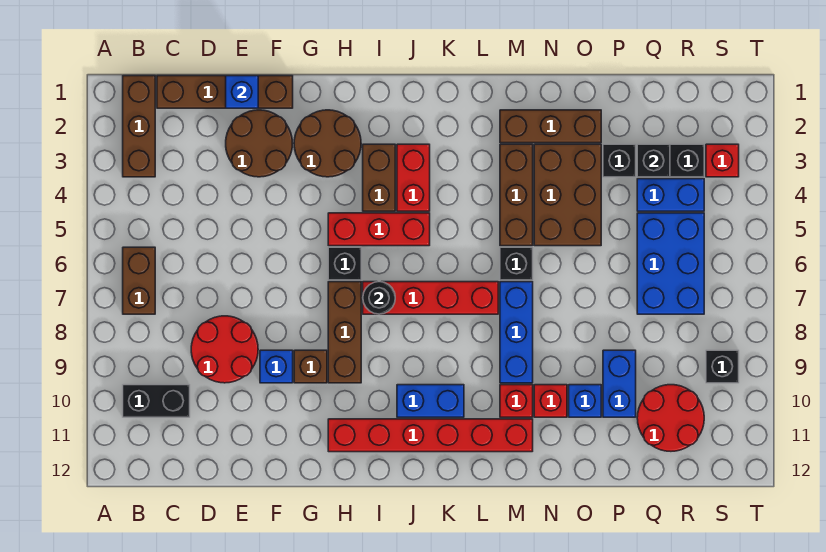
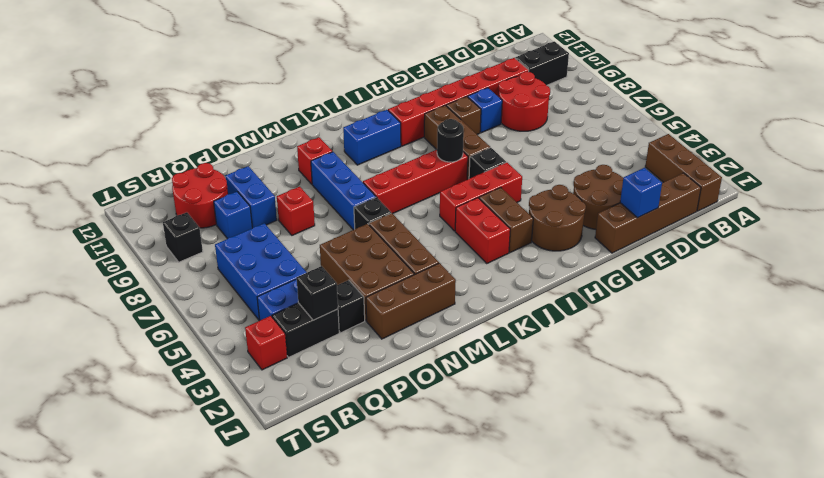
brown brick B6:B7 level 1 -> none
red brick H11:M11 level 1 -> red brick D10:I10 level 1
red brick N10 level 1 -> red brick O8 level 1
blue brick O10 level 1 -> blue brick Q9 level 1

